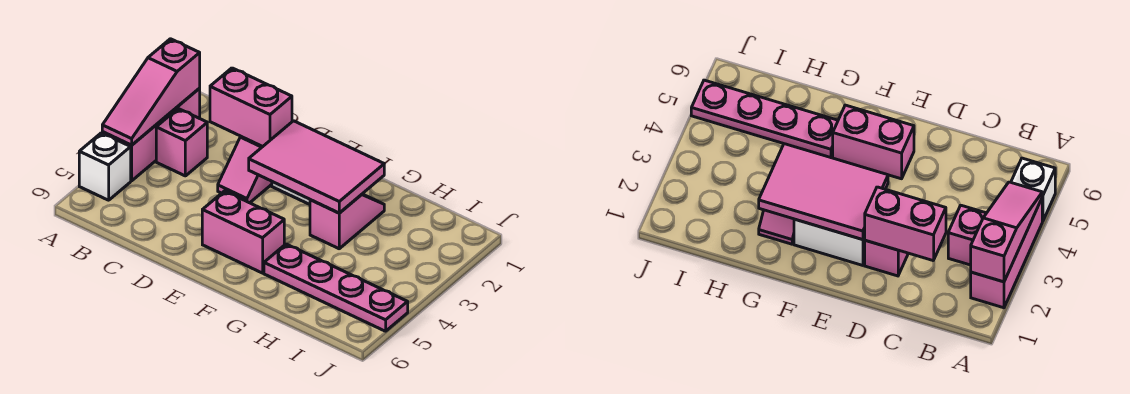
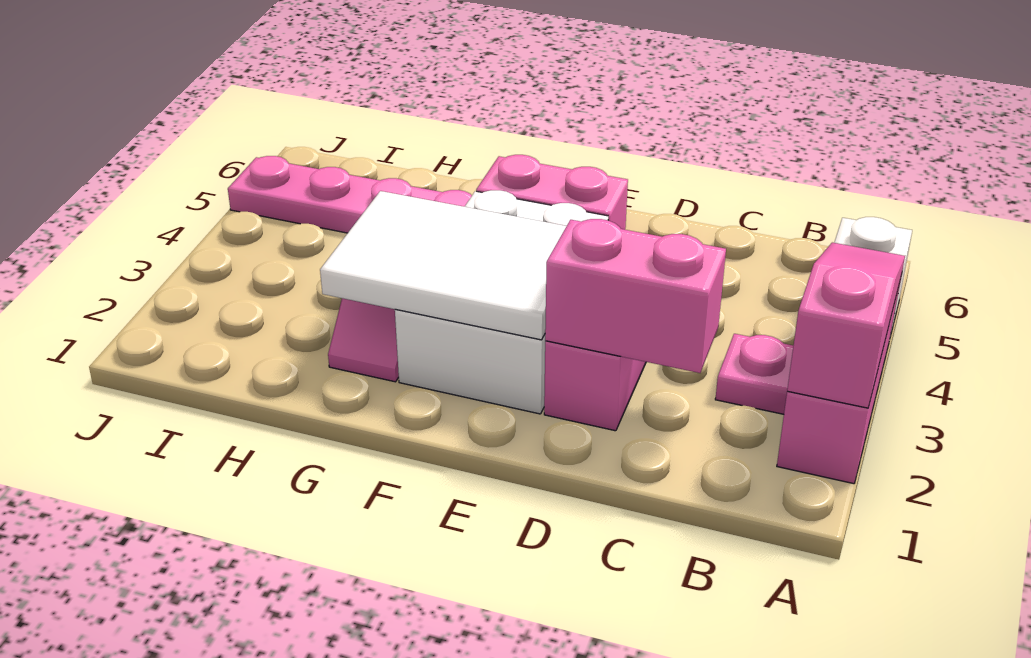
pink brick B3 level 1 -> pink plate B3 level 1
white brick E2:F2 level 1 -> white brick E2:F4 level 1
pink tile E2:G3 level 2 -> white tile E2:G3 level 2

